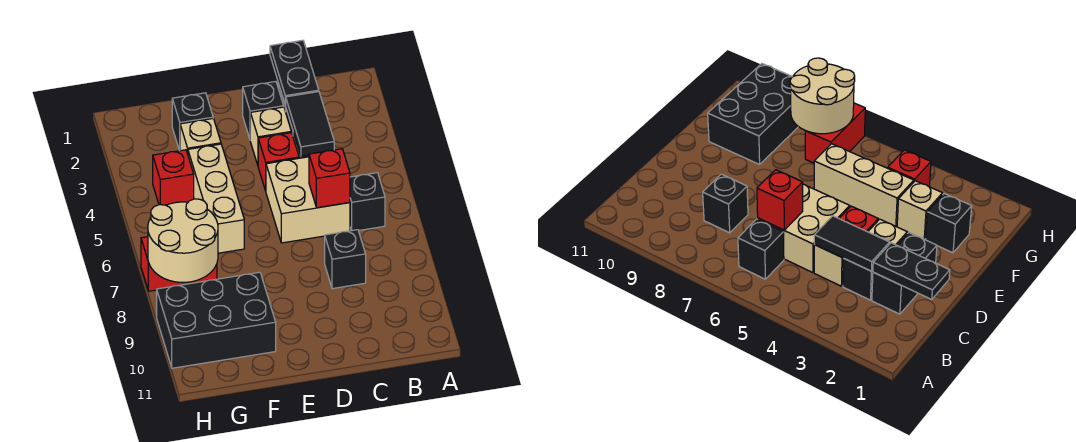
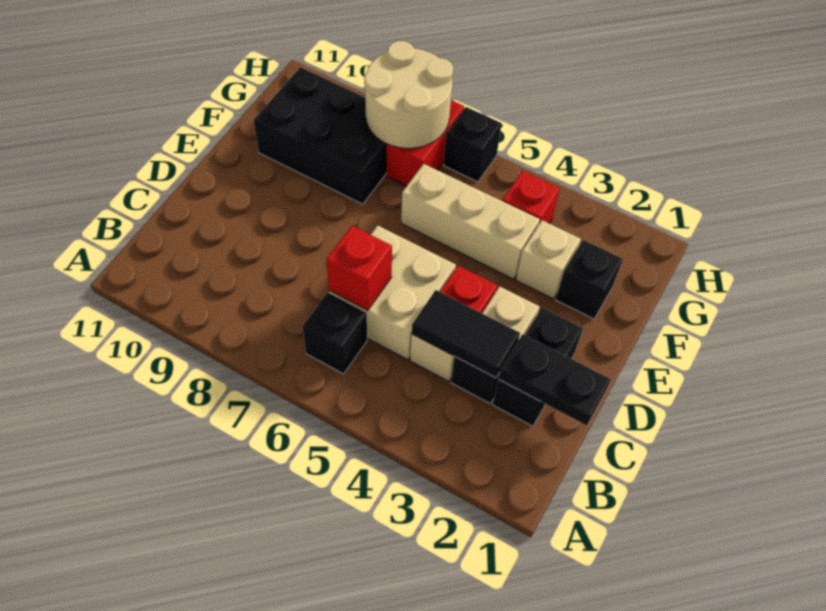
black brick C8 level 1 -> black brick H6 level 1
black brick F9:H10 level 1 -> black brick F8:G10 level 1

